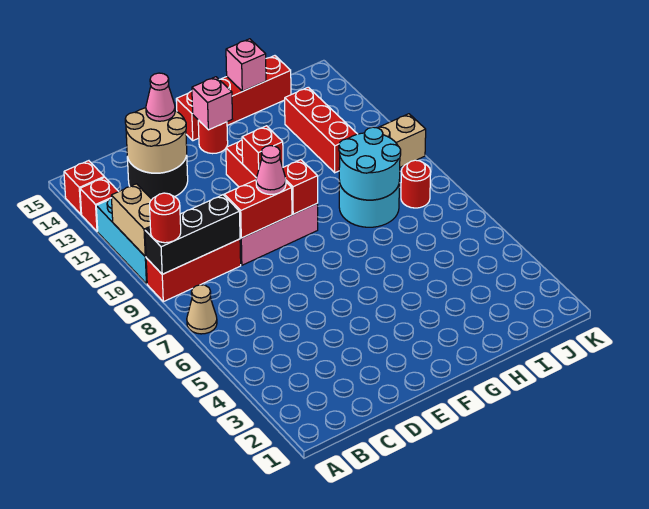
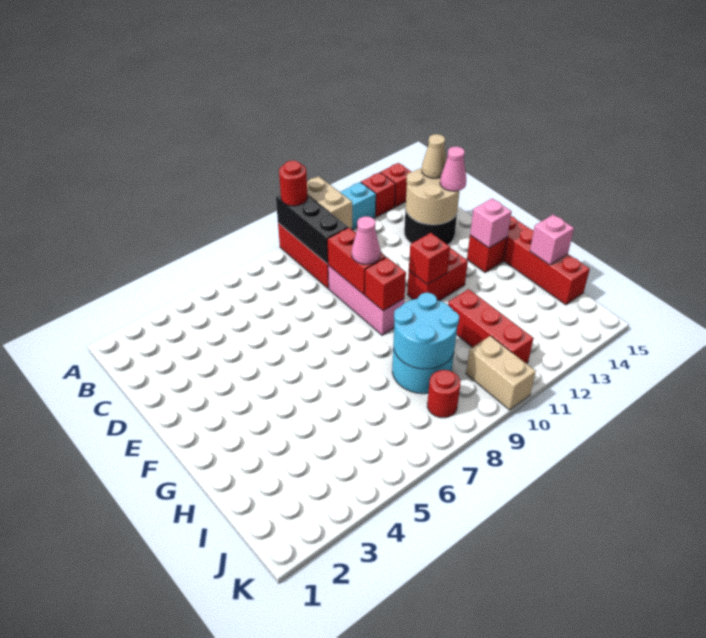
tan cone A7 level 1 -> tan cone C14 level 3
tan brick A10:A11 level 2 -> tan brick A10:B10 level 2
red round brick F14 level 1 -> red brick F14 level 1
red brick I11:I13 level 1 -> red brick H11:J11 level 1

